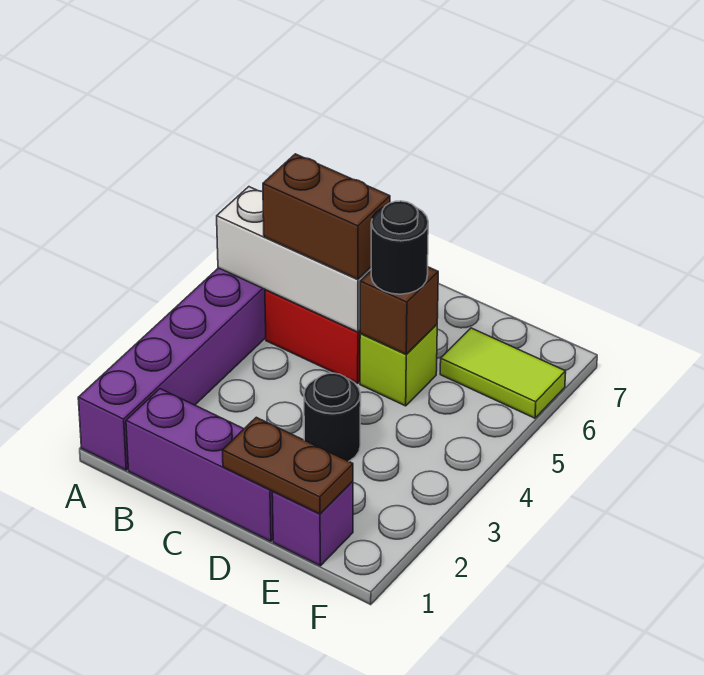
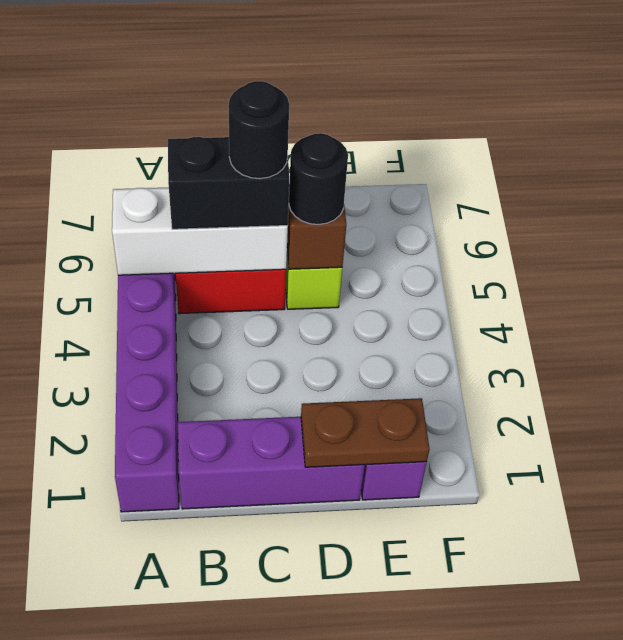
brown brick B5:C5 level 3 -> black brick B5:C5 level 3
black round brick D3 level 1 -> black round brick C5 level 4
lime tile E6:F6 level 1 -> none

